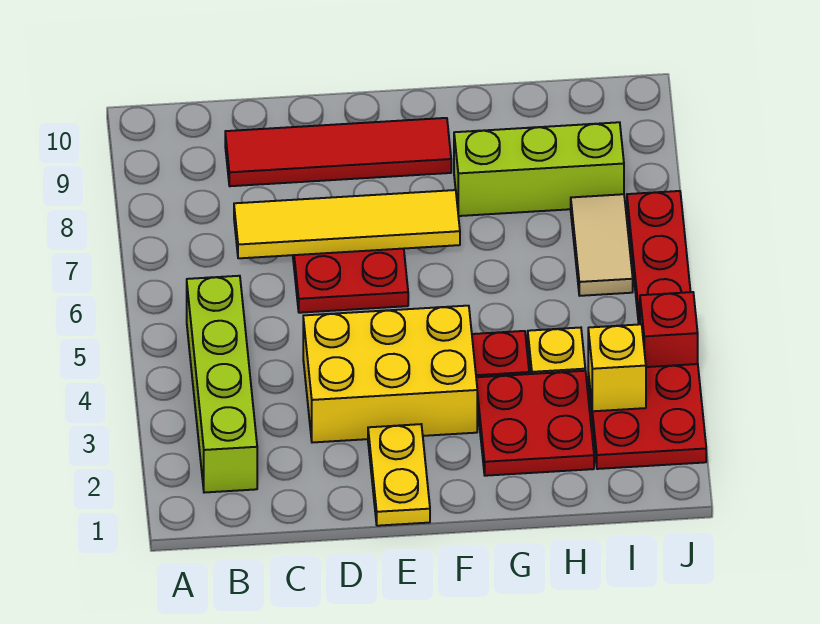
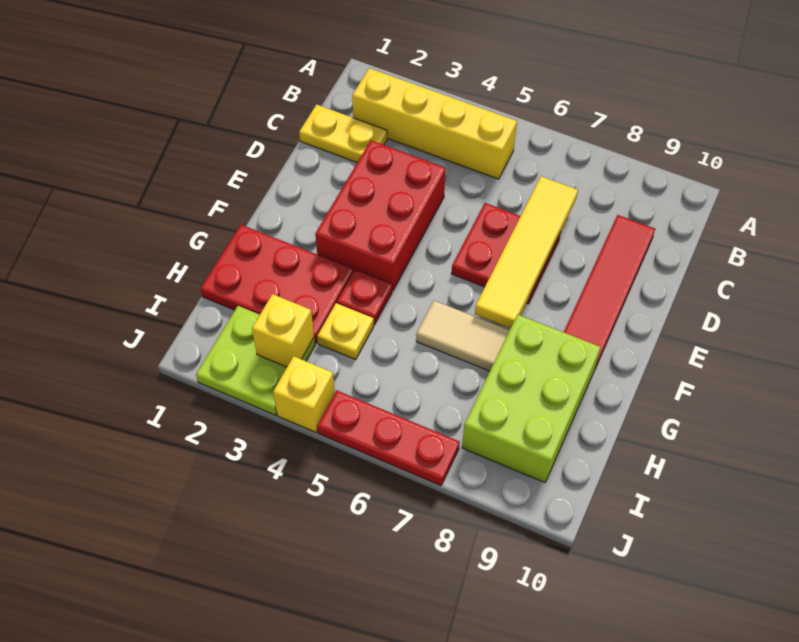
lime brick B2:B5 level 1 -> yellow brick B2:B5 level 1
yellow brick D3:F4 level 1 -> red brick D3:F4 level 1
yellow plate E1:E2 level 1 -> yellow plate C1:C2 level 1
red plate G2:H3 level 1 -> red plate G1:H3 level 1
lime brick G8:I8 level 1 -> lime brick G8:I9 level 1
red plate I2:J3 level 1 -> lime plate I2:J3 level 1
tan tile I6:I7 level 1 -> tan tile G6:G7 level 1
red brick J4 level 1 -> yellow brick J4 level 1

